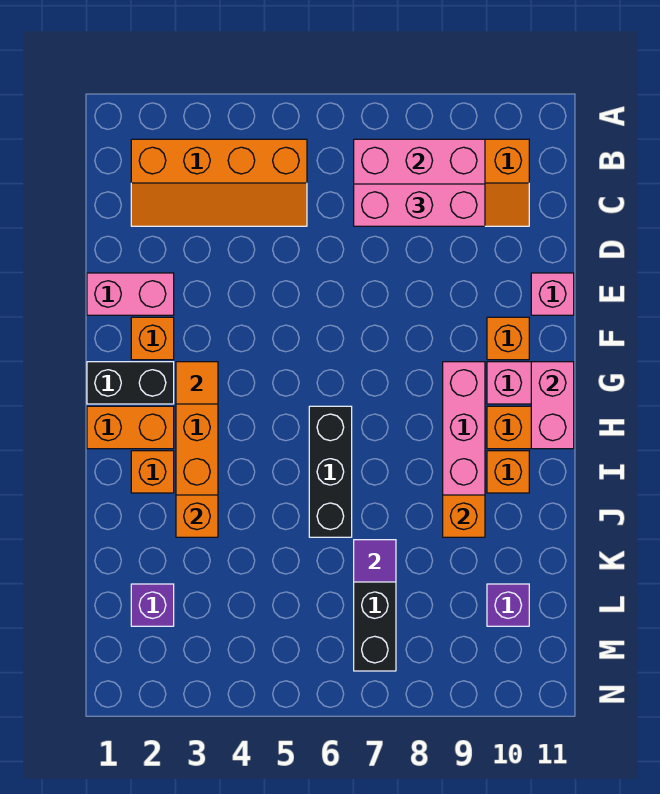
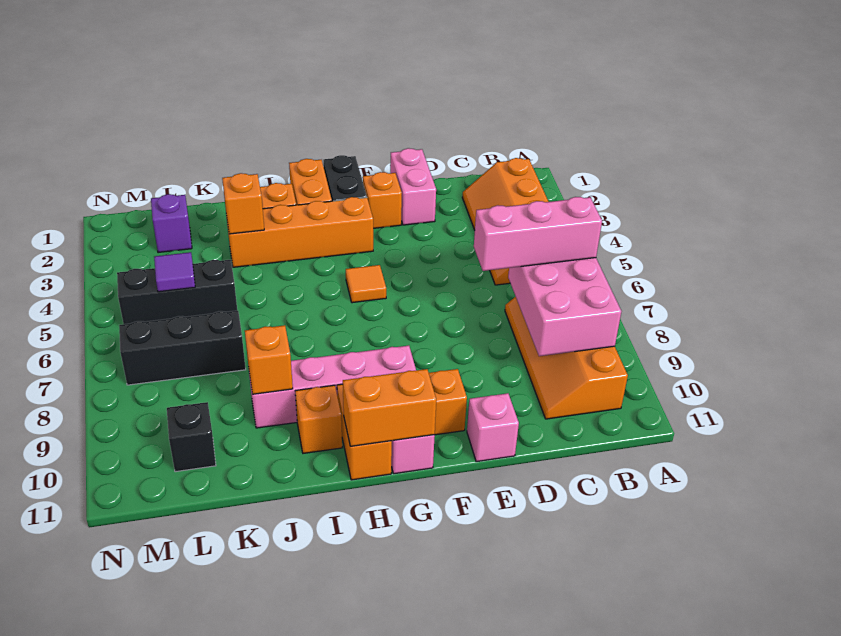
pink brick C7:C9 level 3 -> pink brick B7:D7 level 3
orange tile G3 level 2 -> orange tile G5 level 1
pink brick G11:H11 level 2 -> orange brick G11:H11 level 2
black brick H6:J6 level 1 -> black brick K5:M5 level 1
purple tile K7 level 2 -> purple tile L5 level 2
purple brick L10 level 1 -> black brick L10 level 1

